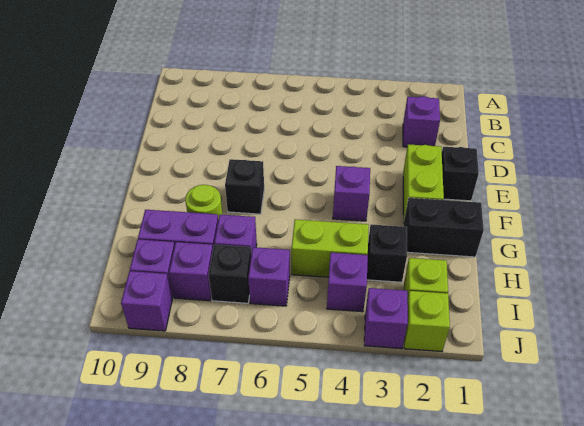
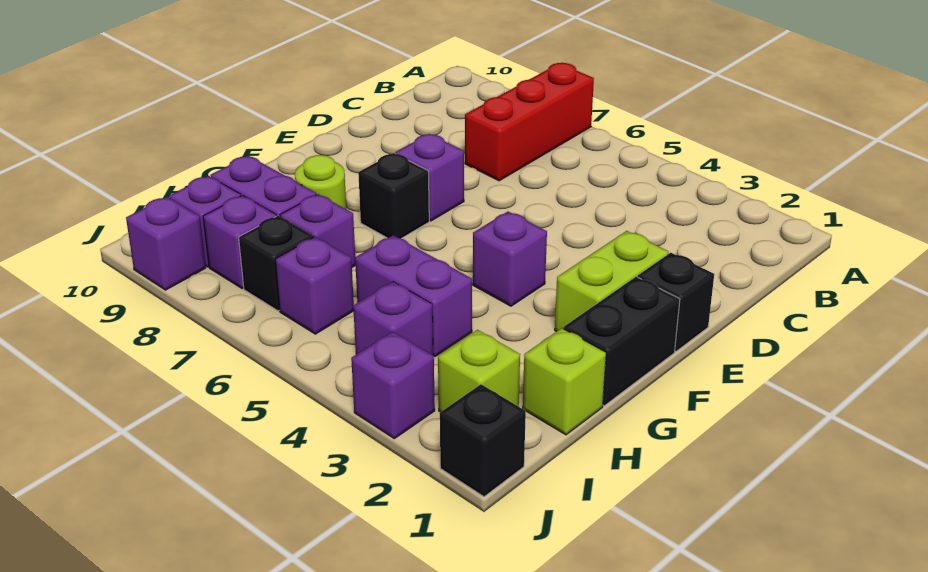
none -> red brick A7:C7 level 1
purple brick C2 level 1 -> purple brick E7 level 1
black brick G1:G2 level 1 -> black brick F1:G1 level 1
black brick H3 level 1 -> black brick J1 level 1
lime brick H4:H5 level 1 -> purple brick H4:H5 level 1
lime brick J2 level 1 -> lime brick H1 level 1

